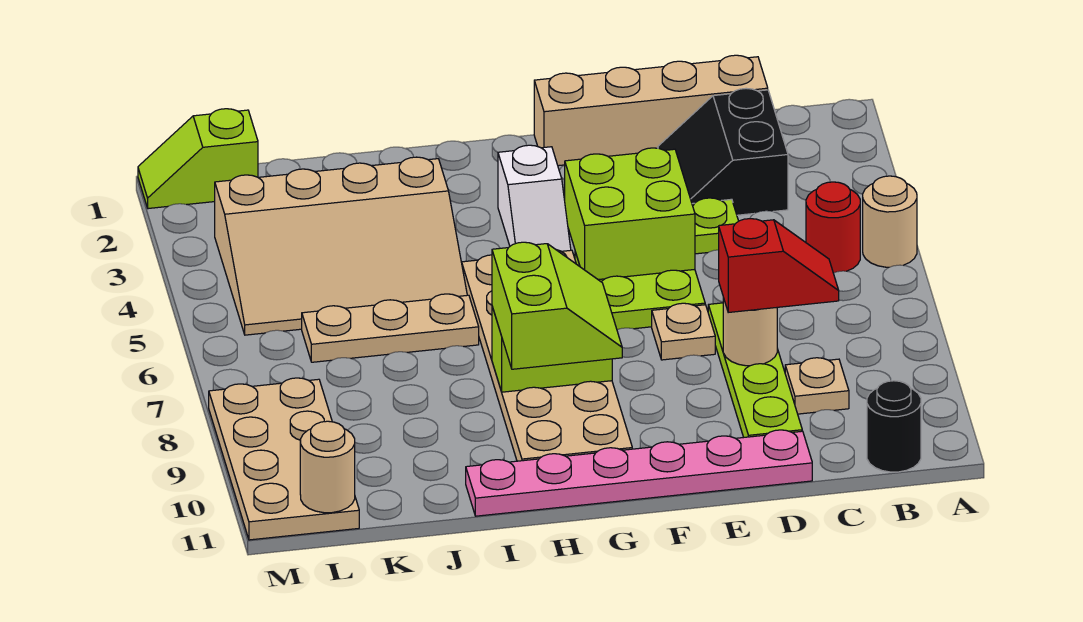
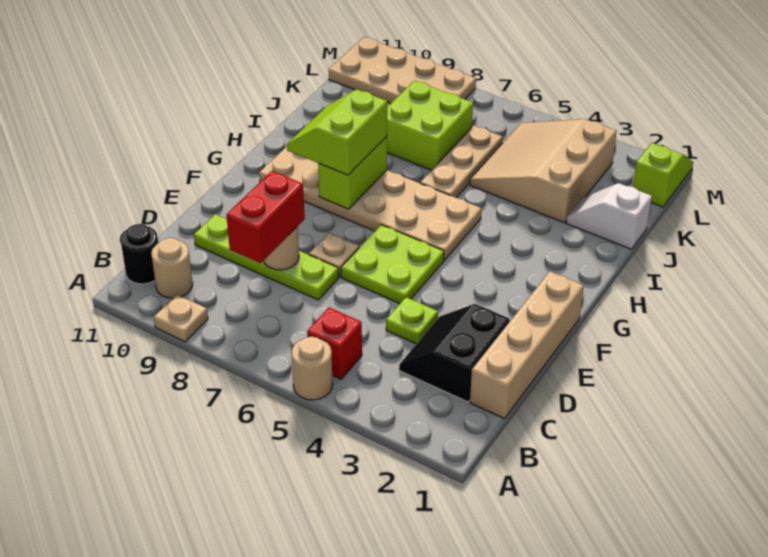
red round brick B5 level 1 -> red brick B5 level 1
black slope C2:D3 level 1 top C -> black slope C2:D3 level 1 top 2
red slope C8:D8 level 3 top D -> red brick C8:D8 level 3
tan plate C9 level 1 -> tan plate A9 level 1
pink plate D11:I11 level 1 -> none
lime brick E4:F5 level 2 -> lime brick J7:K8 level 1
white slope G3:G4 level 1 top 3 -> white slope J1:J2 level 1 top 1
lime slope G8:H9 level 3 top H -> lime slope G8:H9 level 3 top 8
tan slope I3:L5 level 1 top 3 -> tan slope J3:L5 level 1 top 3
tan round brick L11 level 2 -> tan round brick B10 level 1

